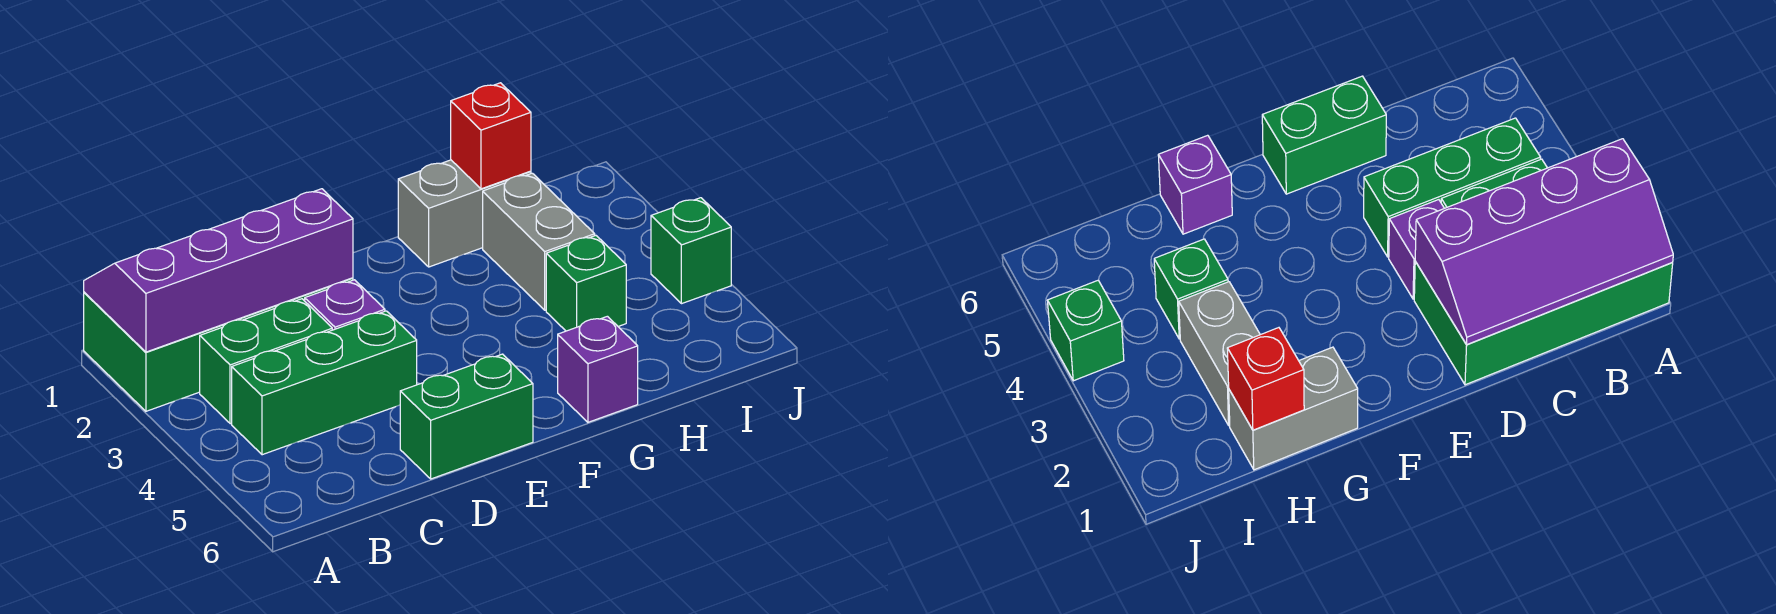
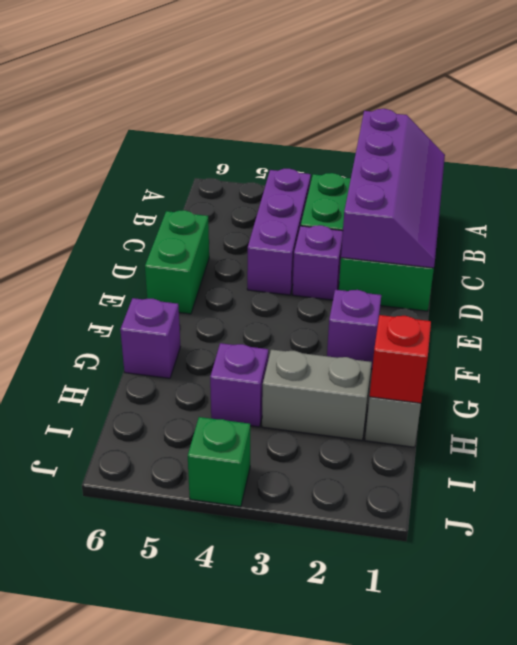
green brick B4:D4 level 1 -> purple brick B4:D4 level 1
none -> purple brick F2 level 1
green brick H4 level 1 -> purple brick H4 level 1

